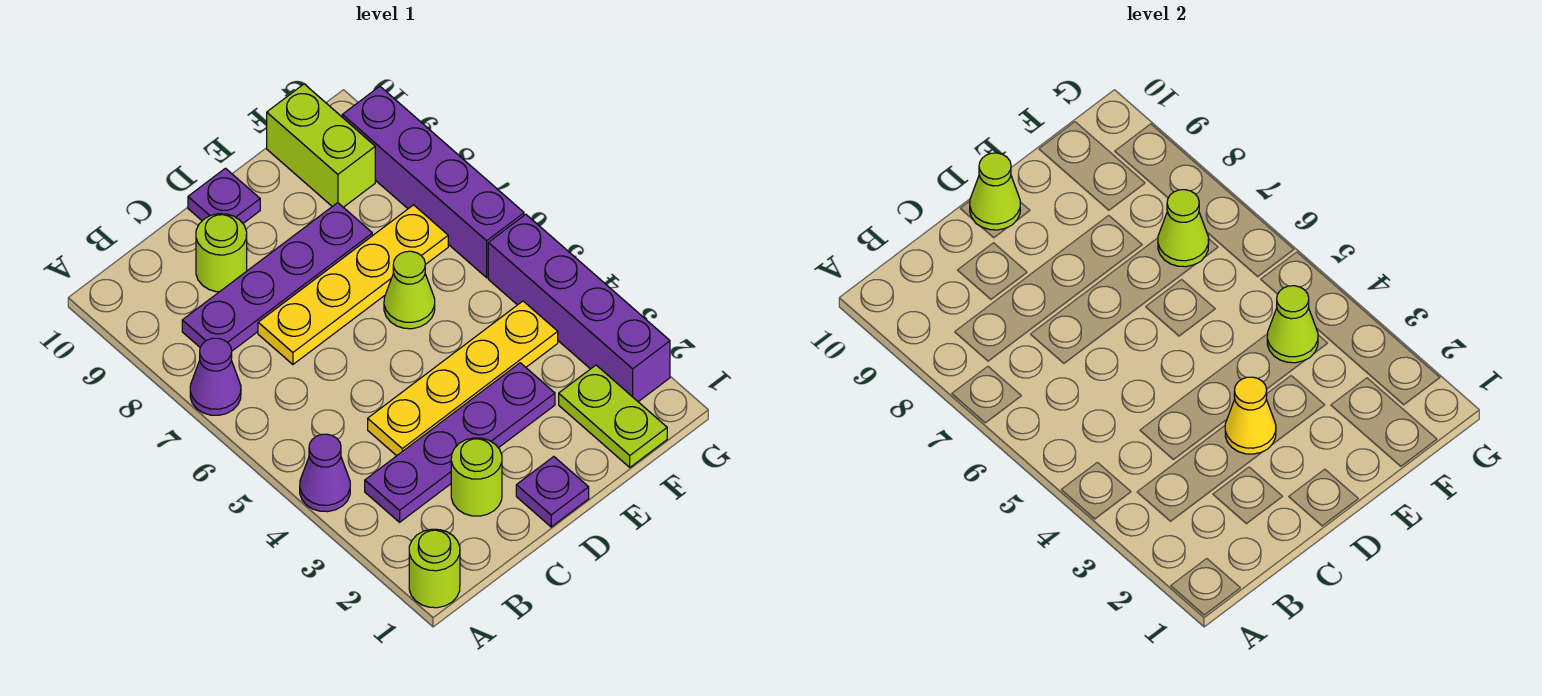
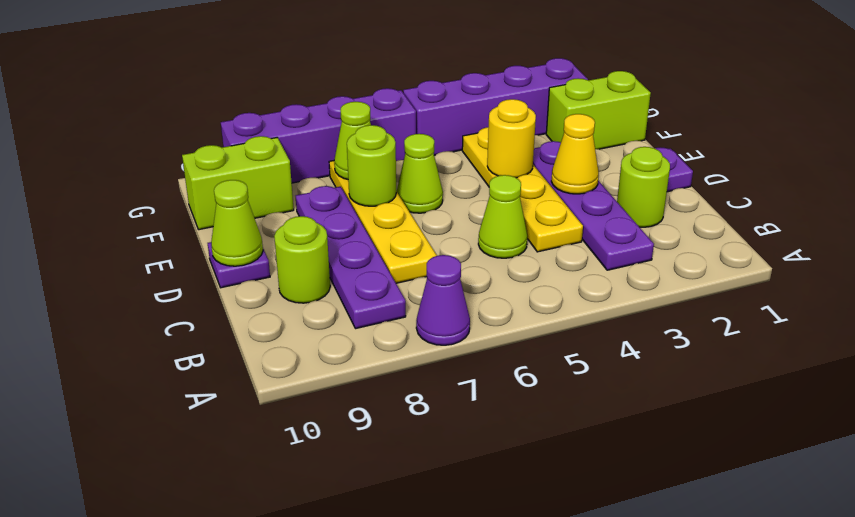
lime round brick A1 level 1 -> lime round brick E7 level 2
purple cone A4 level 1 -> none
none -> yellow round brick E4 level 2
lime plate F1:F2 level 1 -> lime brick F1:F2 level 1
lime cone F4 level 2 -> lime cone C5 level 1

